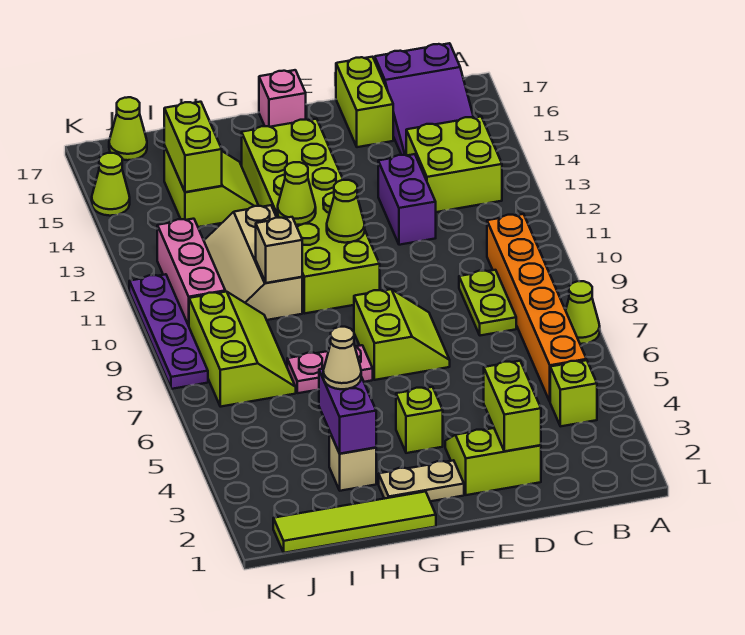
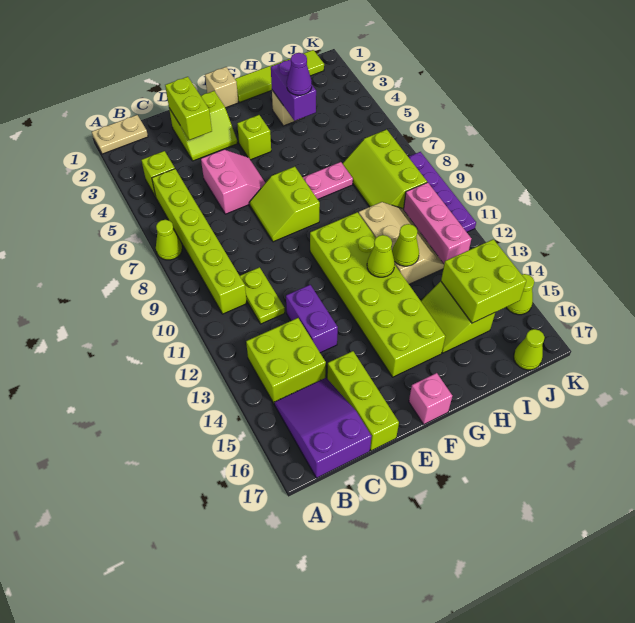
orange brick B5:B10 level 1 -> lime brick B5:B10 level 1
lime plate C8:C9 level 1 -> lime plate C10:C11 level 1
none -> pink slope D5:E6 level 1 top D
lime brick D16:D17 level 1 -> lime brick D15:D17 level 1
tan plate F2:G2 level 1 -> tan plate A1:B1 level 1
lime cone F11 level 2 -> lime cone H12 level 2
tan cone H4 level 3 -> purple cone H4 level 3
tan brick H10 level 2 -> tan brick F1 level 1
lime brick I14:I15 level 2 -> lime brick I14:J15 level 2

